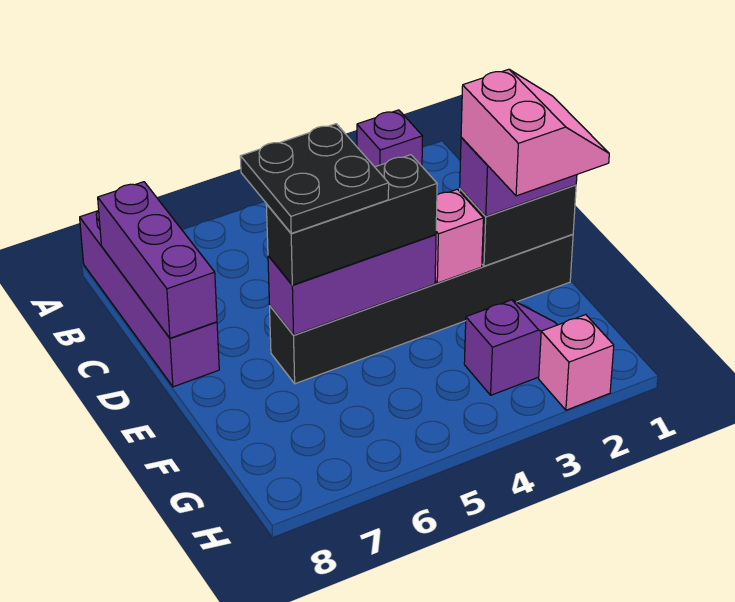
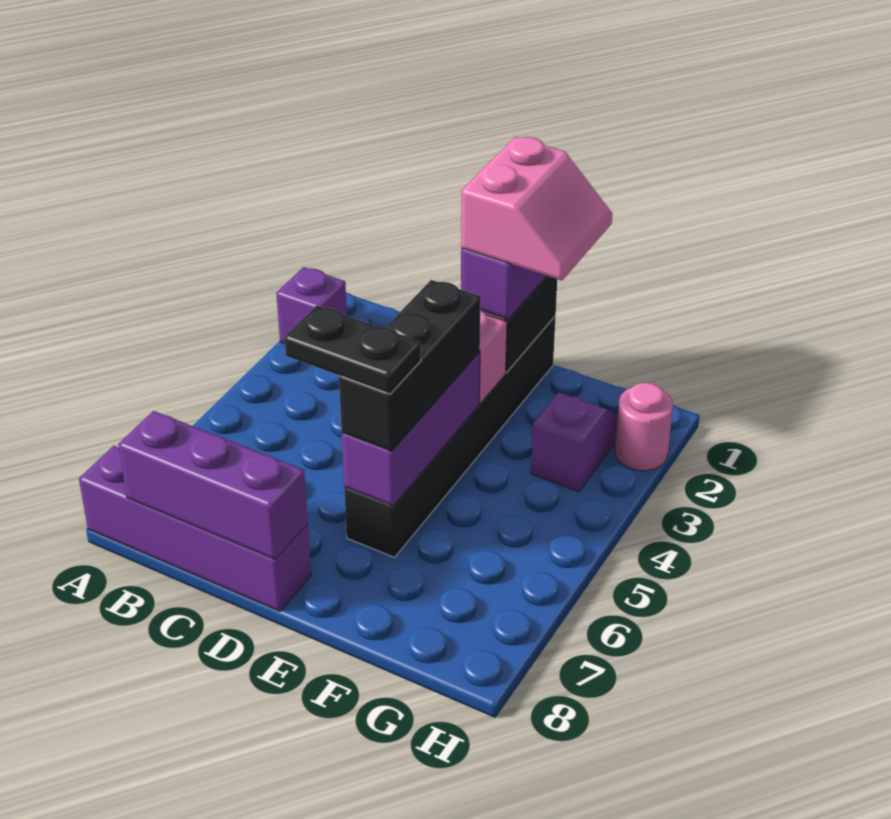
black plate D5:E6 level 4 -> black plate D6:E6 level 4
pink slope E1:F2 level 4 top 2 -> pink slope E1:F2 level 4 top E
pink brick H2 level 1 -> pink round brick H2 level 1

